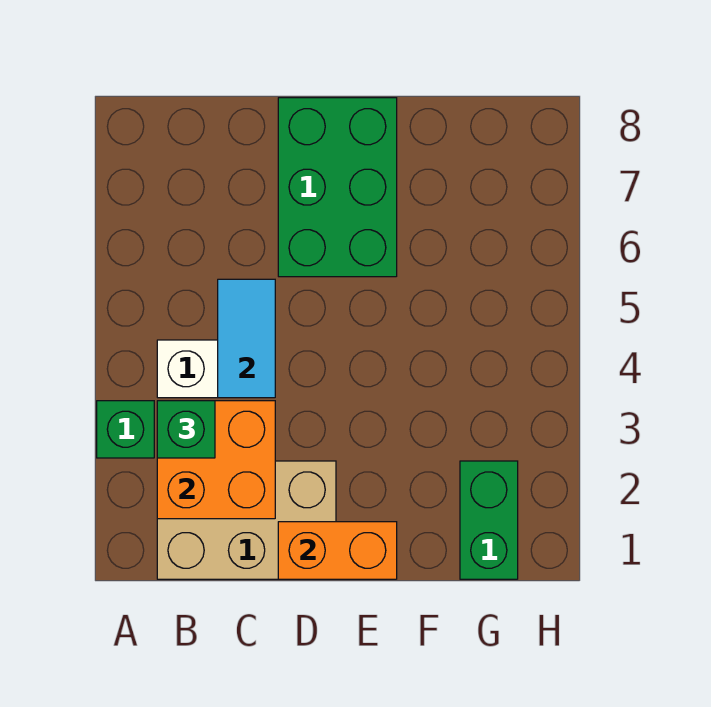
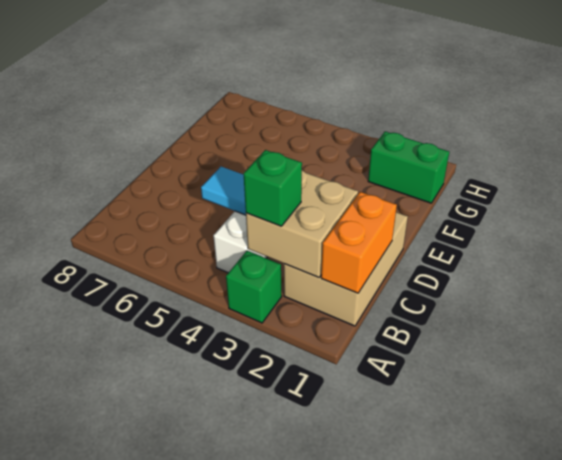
orange brick B2:C3 level 2 -> tan brick B2:C3 level 2
orange brick D1:E1 level 2 -> orange brick B1:C1 level 2
green brick D6:E8 level 1 -> none

